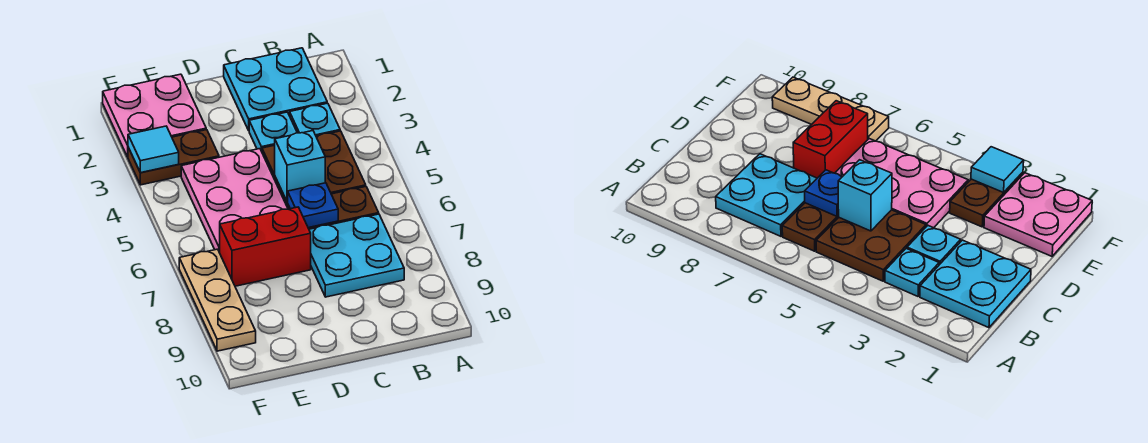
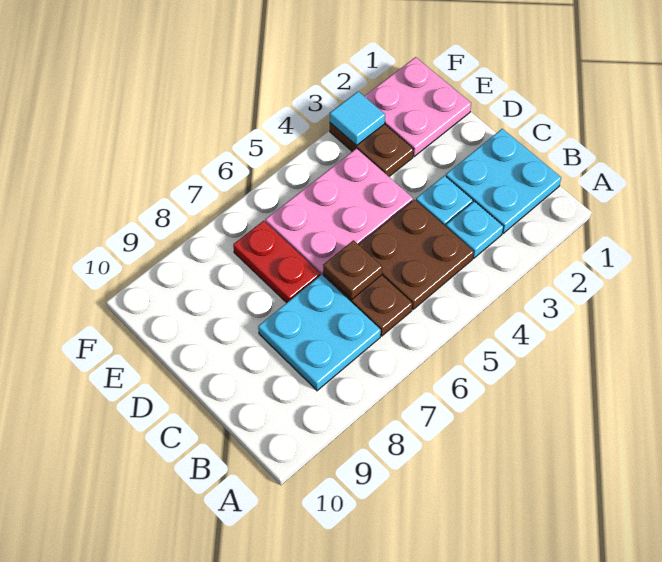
cyan brick C5 level 2 -> none
blue plate C6 level 2 -> brown plate C6 level 2
red brick D7:E7 level 1 -> red plate D7:E7 level 1
tan plate F7:F9 level 1 -> none

